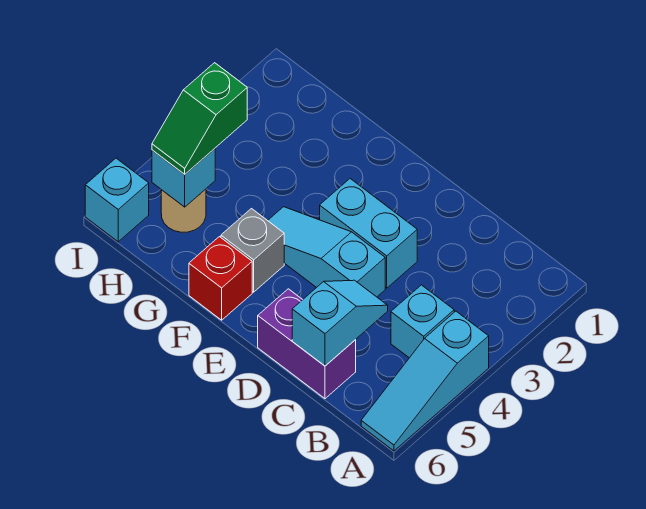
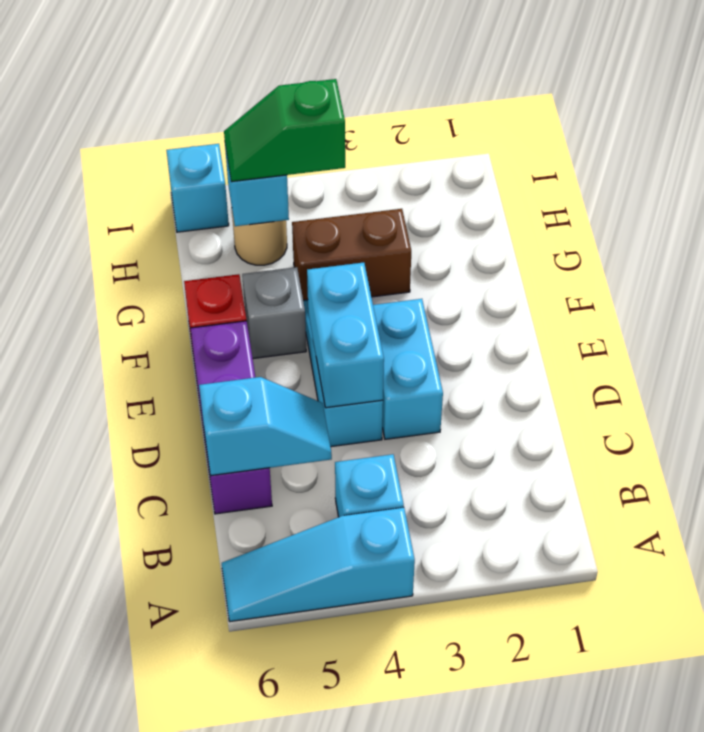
purple brick C6:D6 level 1 -> purple brick C6:E6 level 1
none -> cyan brick D4:E4 level 2
none -> brown brick G3:G4 level 1

